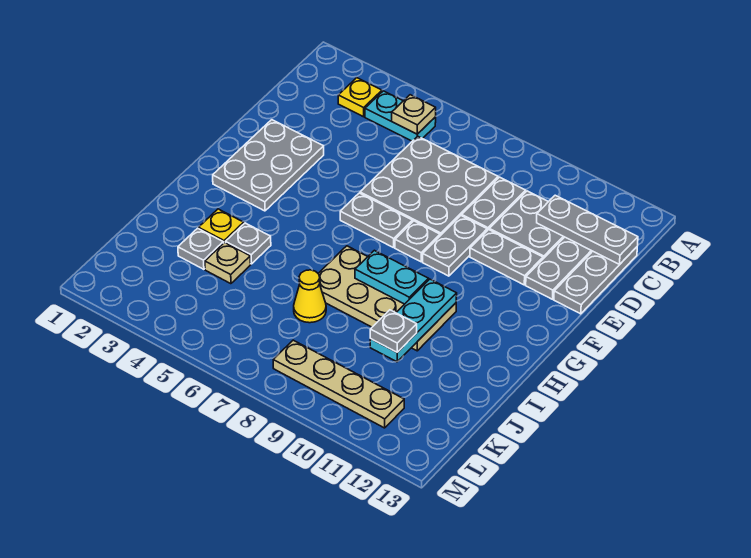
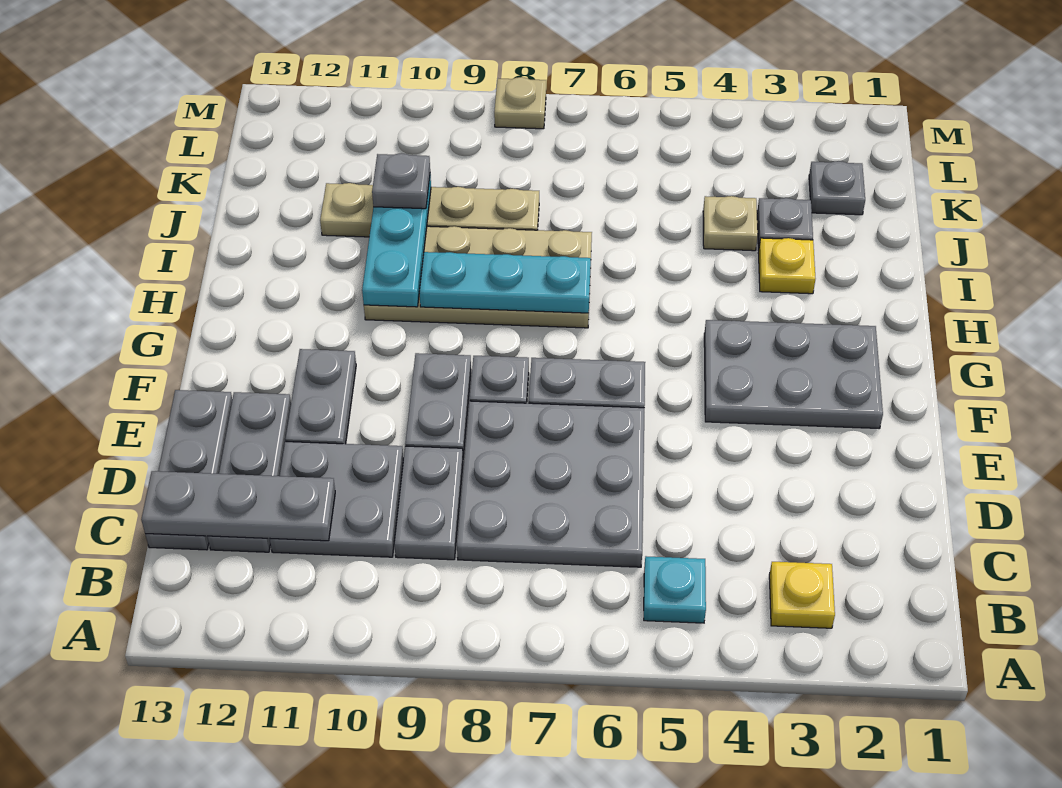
cyan plate B4:B5 level 1 -> cyan plate B5 level 1
tan plate B5 level 2 -> tan plate M8 level 1
grey plate E2:G3 level 1 -> grey plate F2:G4 level 1
grey plate E10:E11 level 1 -> grey plate E11:F11 level 1
cyan plate H8:H9 level 2 -> cyan plate H7:H9 level 2
grey plate I4 level 1 -> grey plate K2 level 1
yellow cone J7 level 1 -> none
tan plate L8:L11 level 1 -> tan plate J8:J11 level 1

